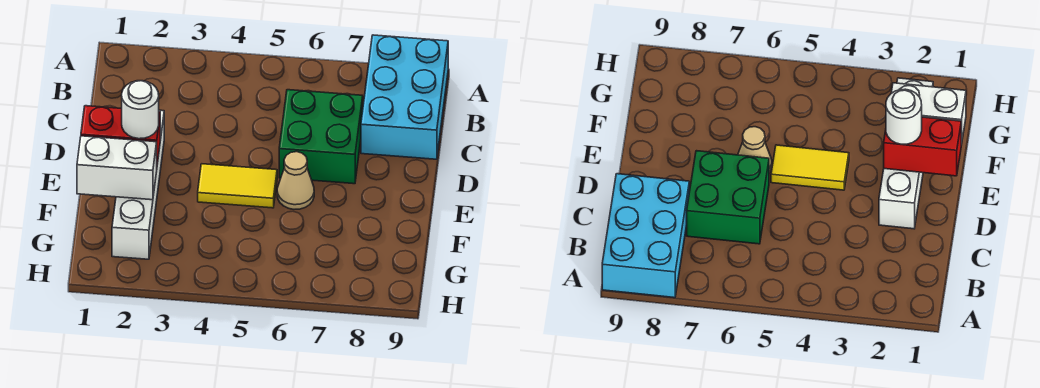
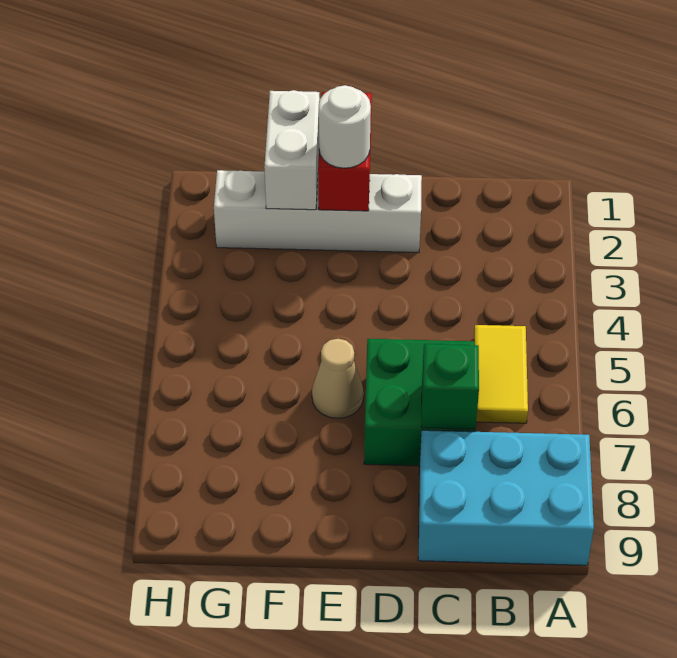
none -> green brick C7 level 2
yellow tile E4:E5 level 1 -> yellow tile B5:B6 level 1

